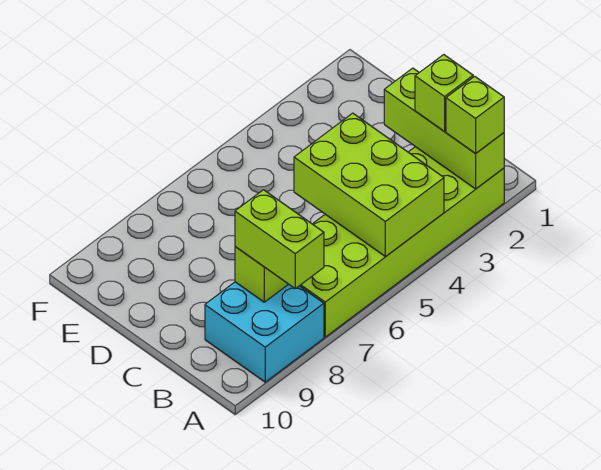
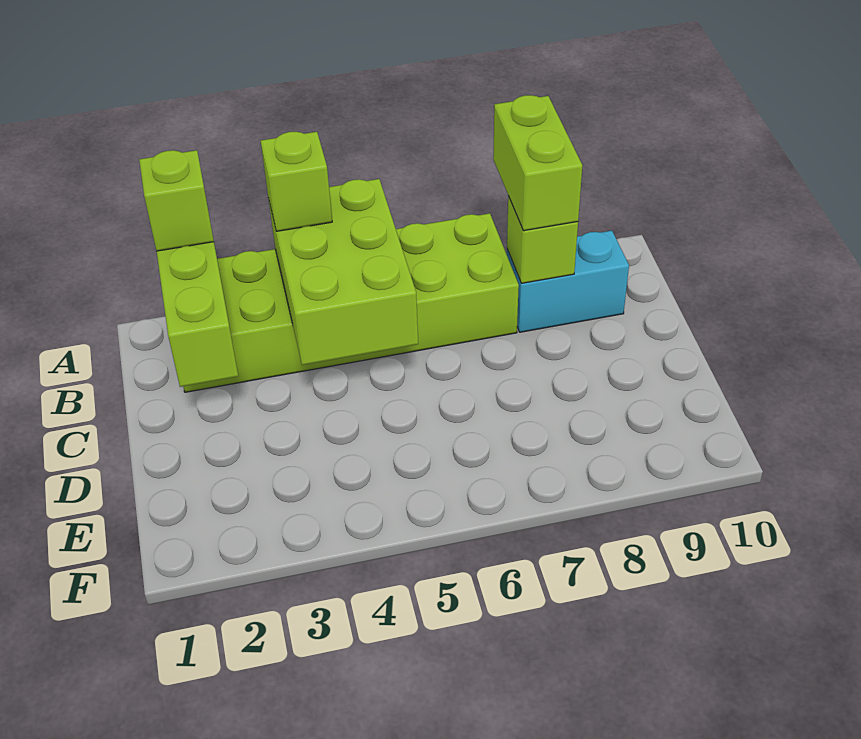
cyan brick A8:B9 level 1 -> cyan brick B8:B9 level 1
lime brick B2 level 3 -> lime brick A4 level 3

